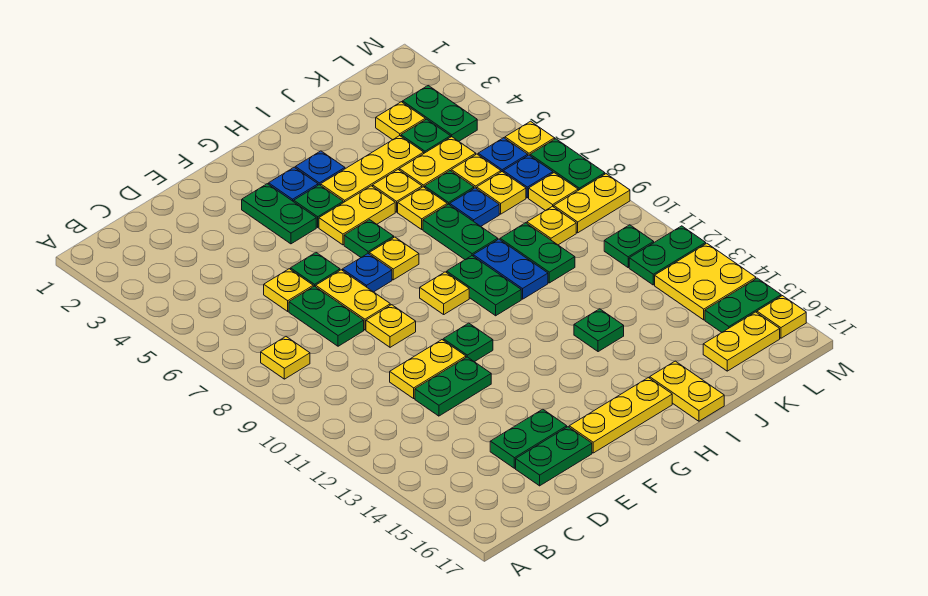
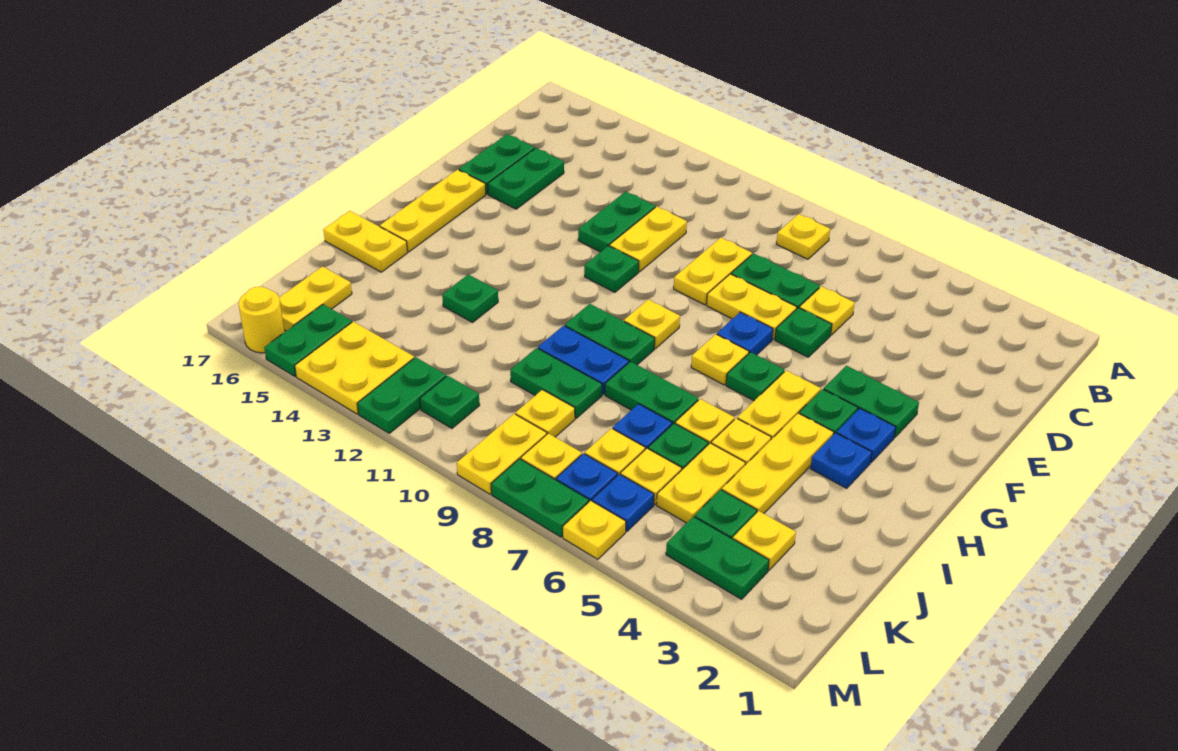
yellow plate E9 level 1 -> yellow plate D9:E9 level 1
yellow plate M16 level 1 -> yellow round brick M16 level 1

